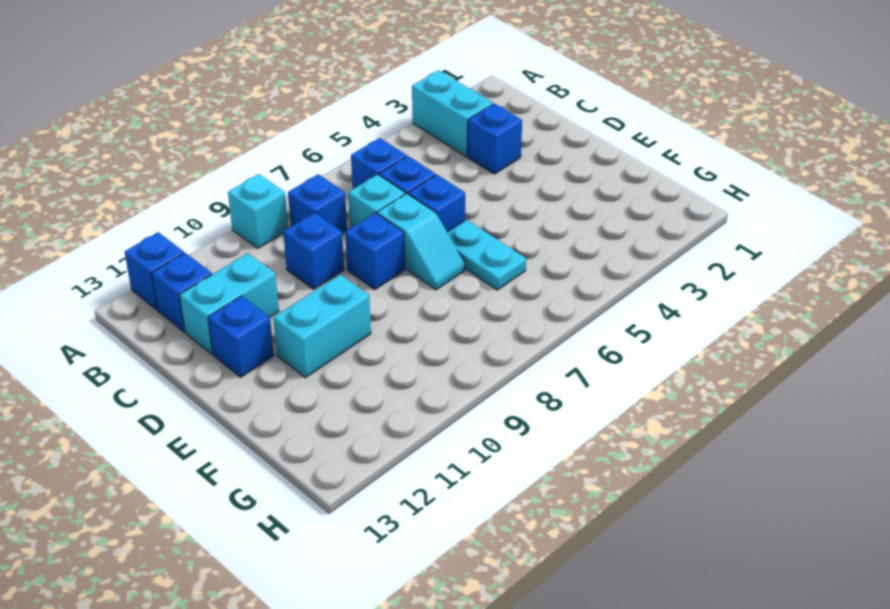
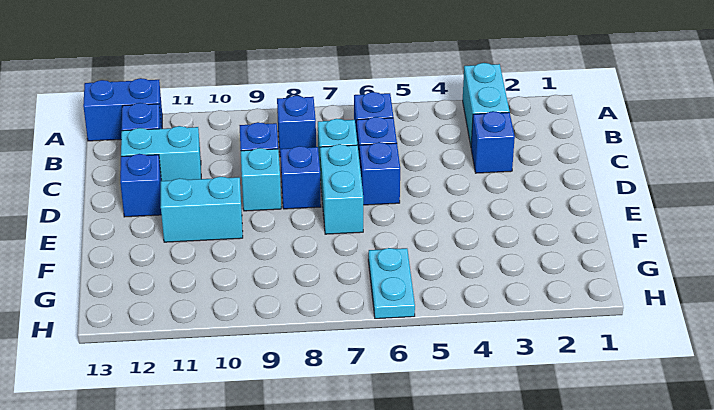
cyan brick A9 level 1 -> cyan brick D9 level 1
blue brick A12 level 1 -> blue brick A12:A13 level 1
cyan slope D7:E7 level 1 top D -> cyan brick D7:E7 level 1
cyan plate E6:F6 level 1 -> cyan plate G6:H6 level 1

